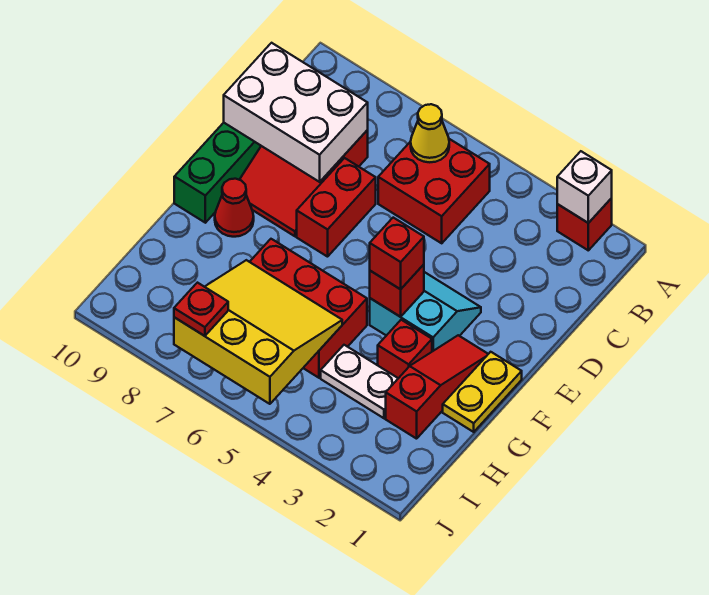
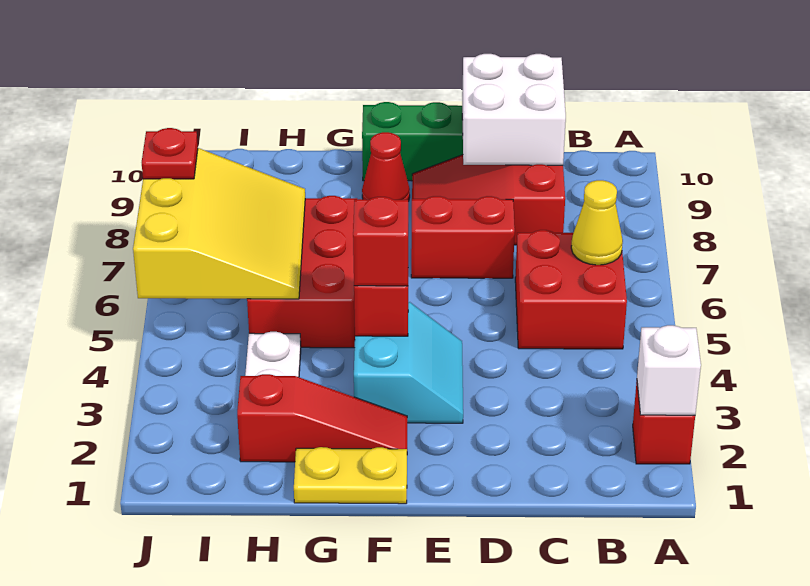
white brick C8:D10 level 2 -> white brick C9:D10 level 2
red brick G3 level 1 -> none

